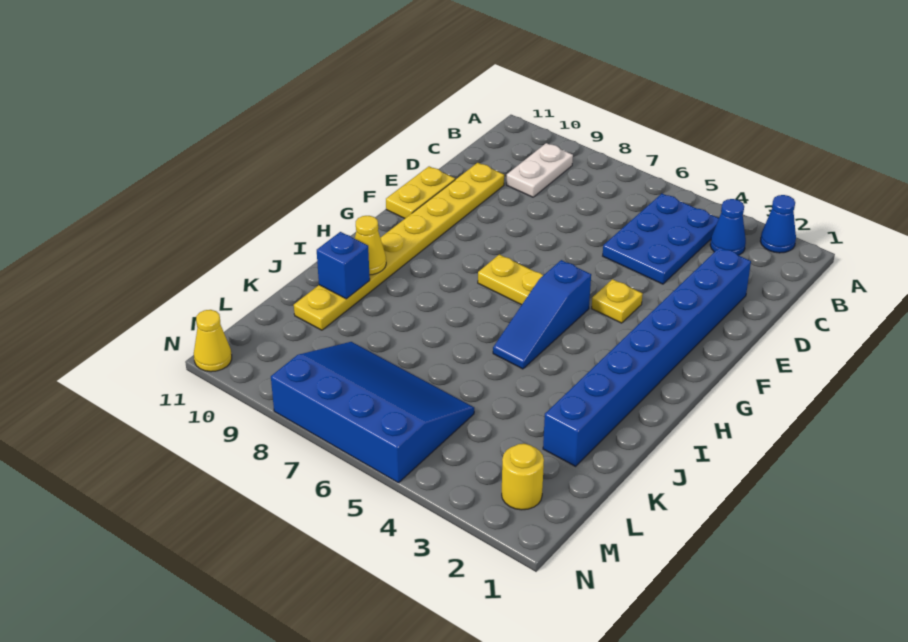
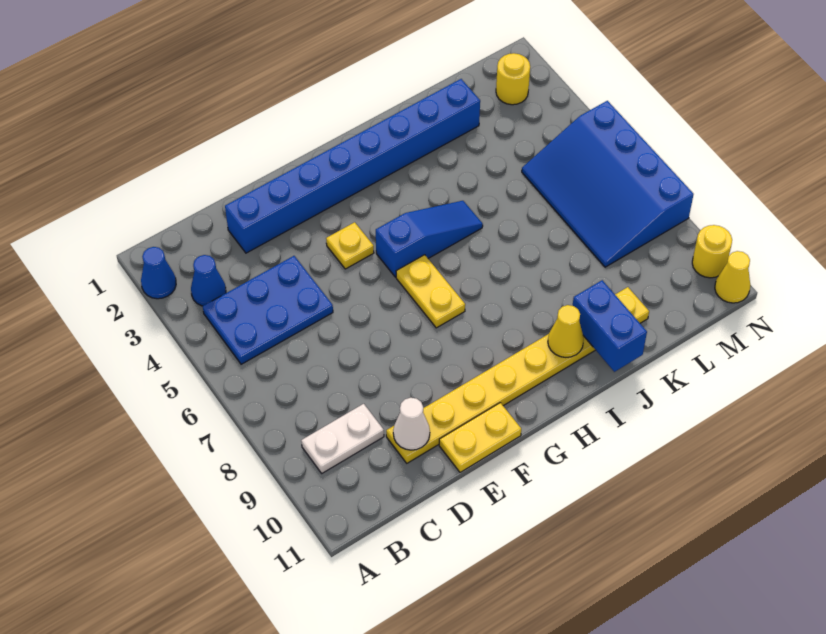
none -> white cone D10 level 2
blue brick J10 level 2 -> blue brick J10:J11 level 2
none -> yellow round brick N10 level 1

